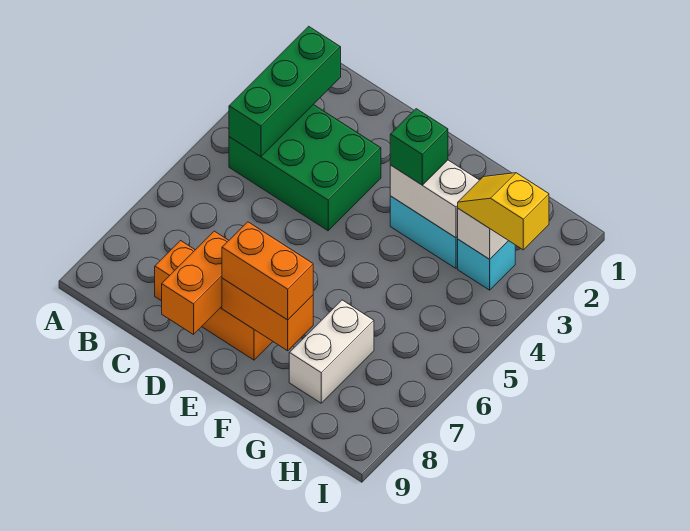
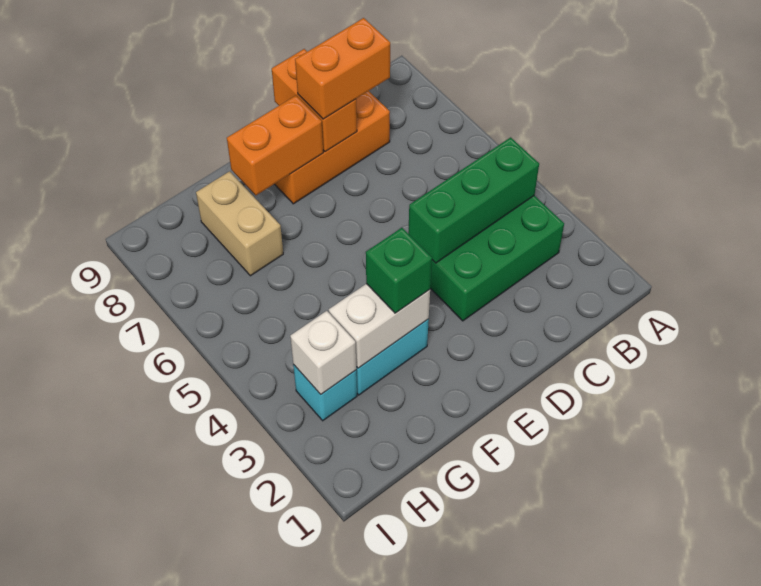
green brick B2:B4 level 2 -> green brick B4:D4 level 2
orange brick E8:F8 level 3 -> orange brick C8:D8 level 3
white brick G7:G8 level 1 -> tan brick G7:G8 level 1
yellow slope H3:I3 level 3 top I -> none

